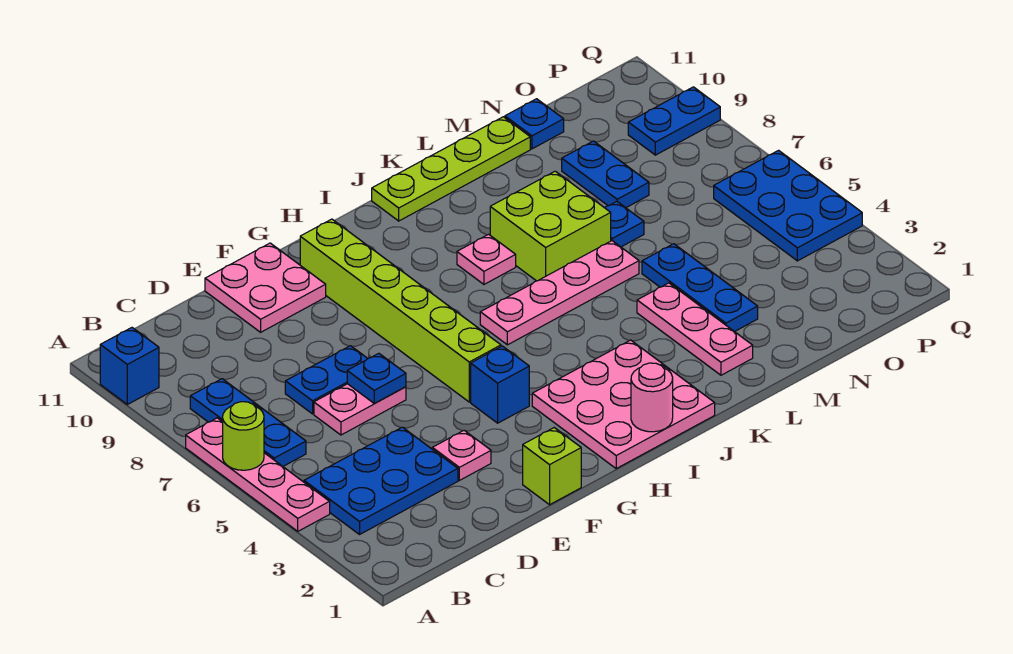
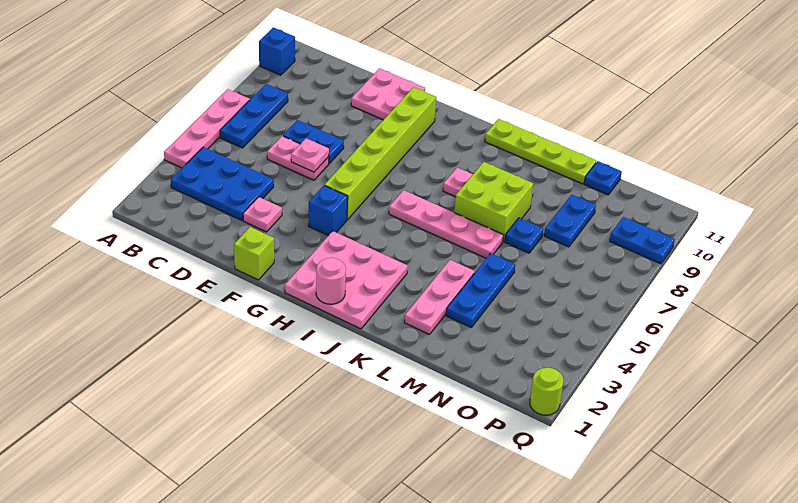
lime round brick A6 level 2 -> lime round brick Q1 level 1
blue plate E6 level 2 -> pink plate E6 level 2
blue plate P4:Q6 level 1 -> none

